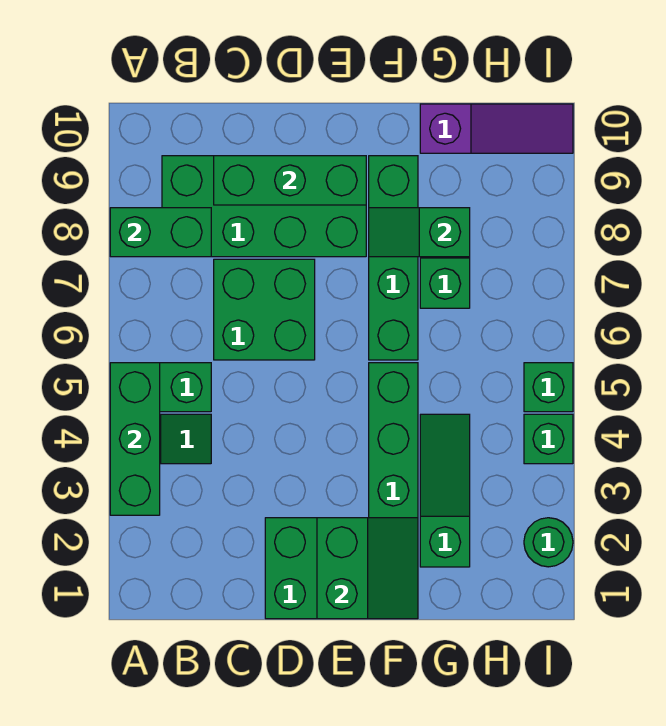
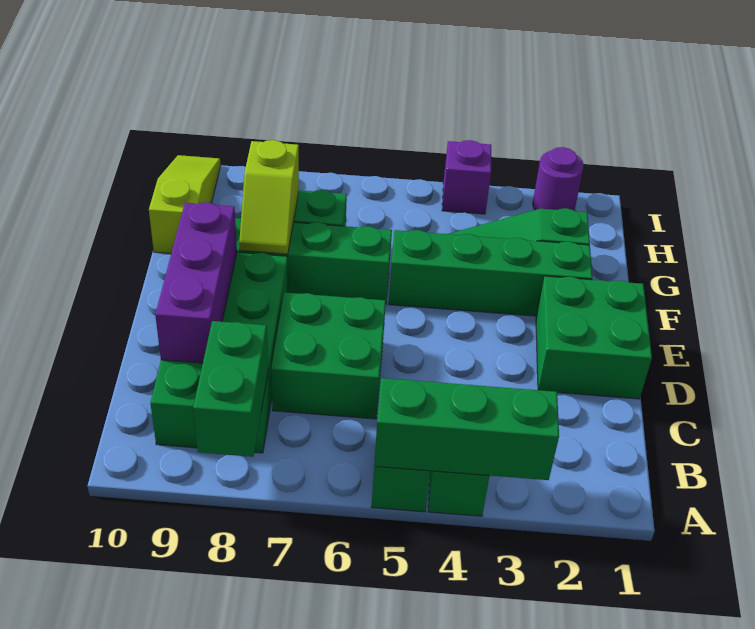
green brick C9:E9 level 2 -> purple brick C9:E9 level 2
green slope E1:F2 level 2 top E -> none
green slope F8:G8 level 2 top G -> lime slope F8:G8 level 2 top G
purple slope G10:I10 level 1 top G -> lime slope G10:I10 level 1 top G
green round brick I2 level 1 -> purple round brick I2 level 1
green brick I4 level 1 -> purple brick I4 level 1
green brick I5 level 1 -> none

